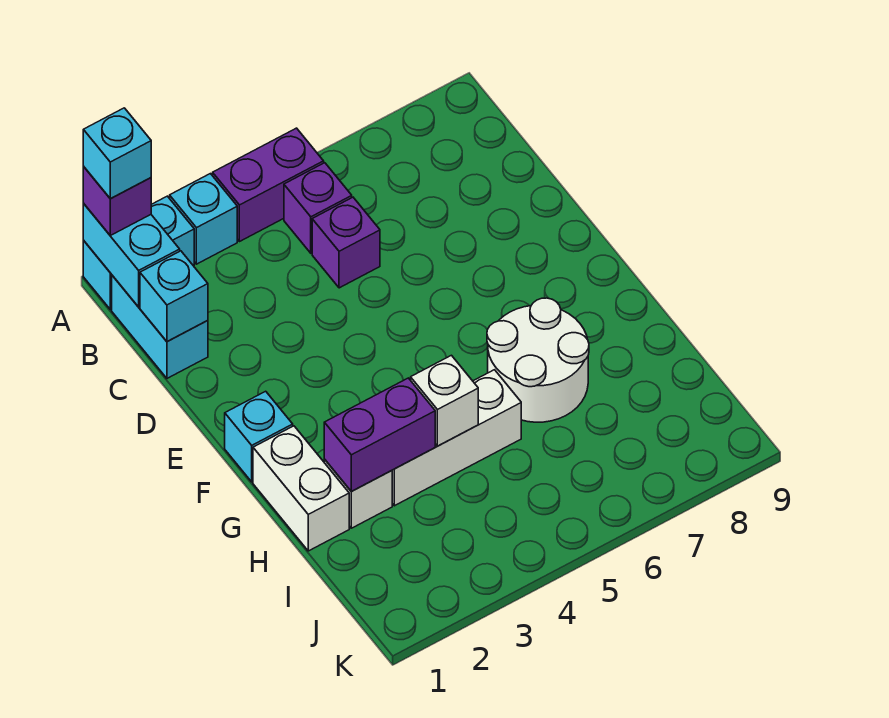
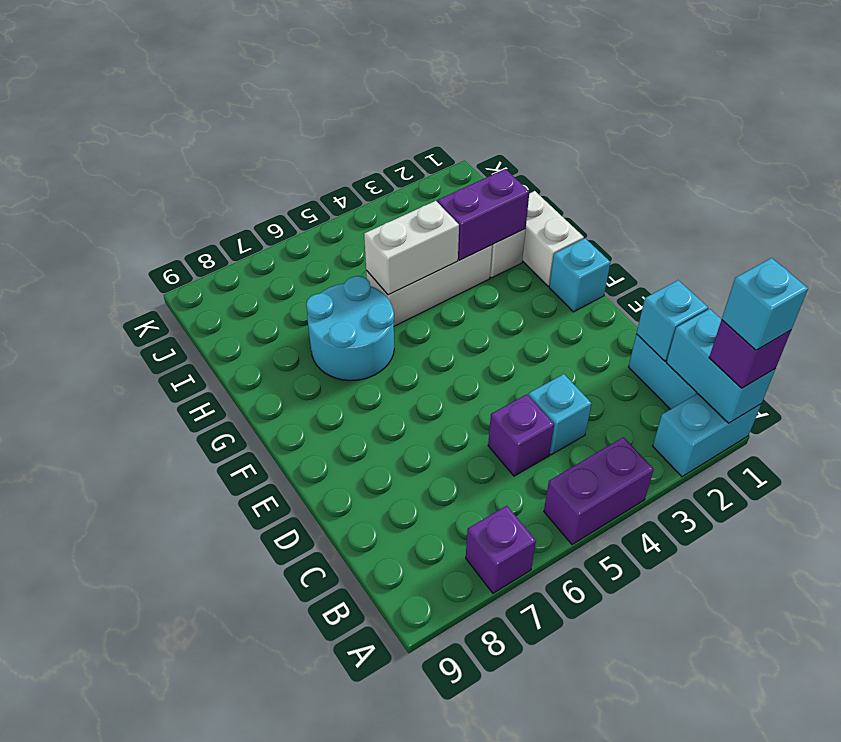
cyan brick A3 level 1 -> cyan brick C4 level 1
purple brick B5 level 1 -> purple brick A7 level 1
white round brick G6:H7 level 1 -> cyan round brick G6:H7 level 1
white brick H4 level 2 -> white brick H4:H5 level 2

